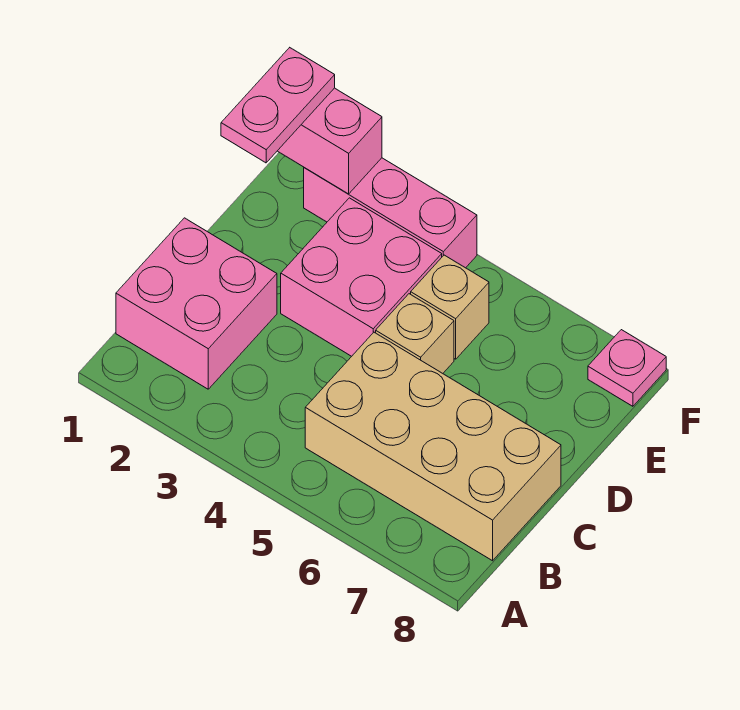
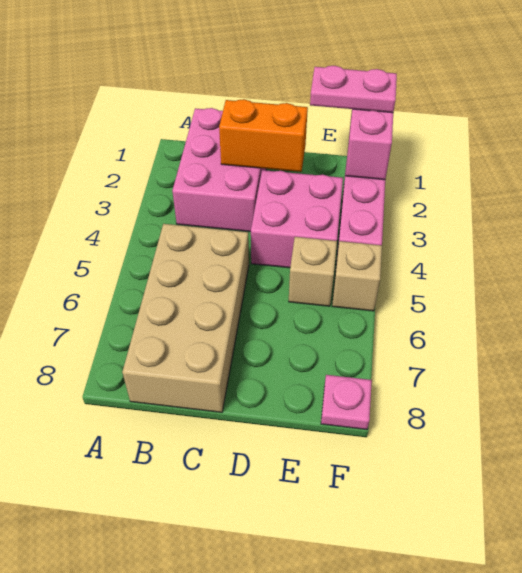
pink brick B1:C2 level 1 -> pink brick B1:C3 level 1
none -> orange brick C2:D2 level 2
tan brick D5 level 1 -> tan brick F5 level 1

